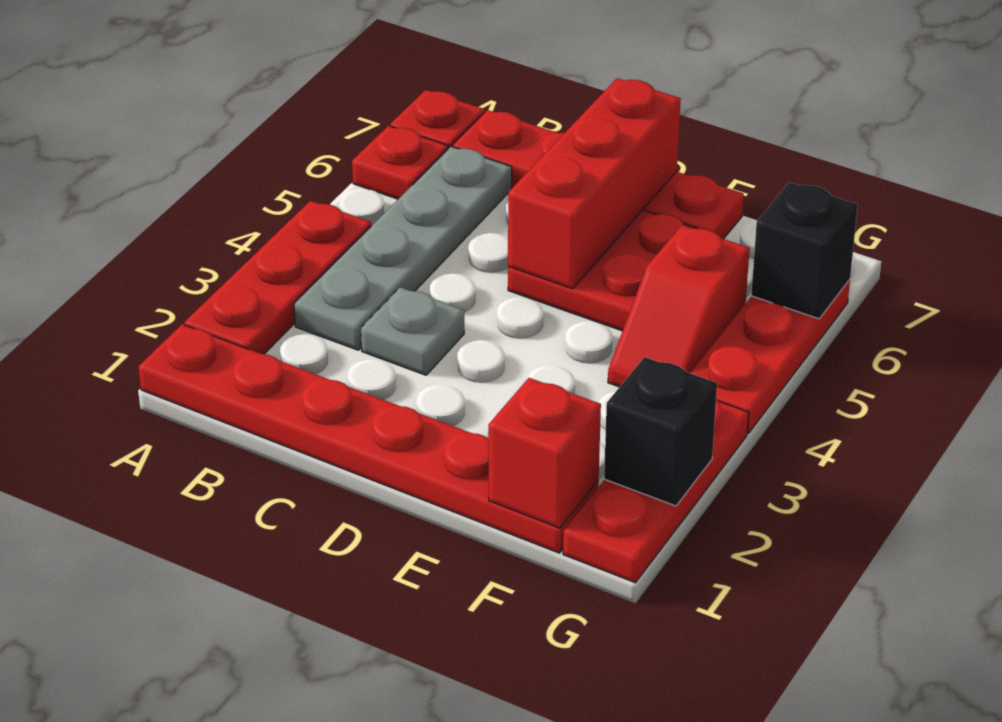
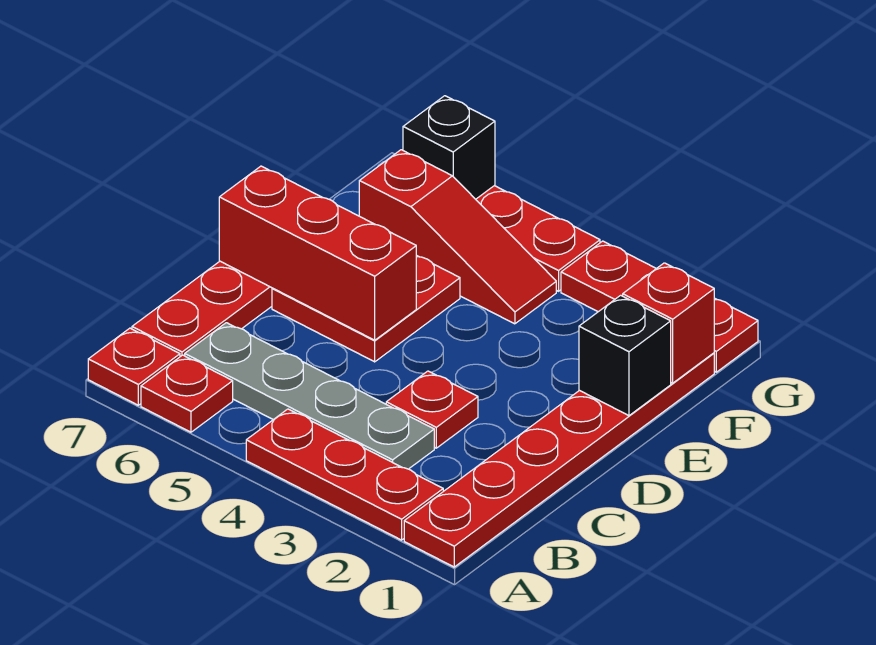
grey plate C3 level 1 -> red plate C3 level 1
red slope F4:F5 level 1 top 5 -> red slope F4:F6 level 1 top 6
black brick G2 level 2 -> black brick E1 level 2

